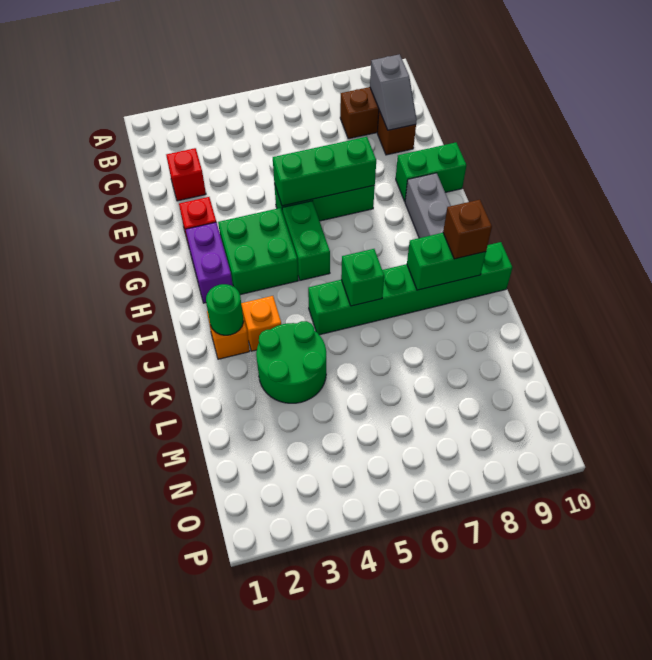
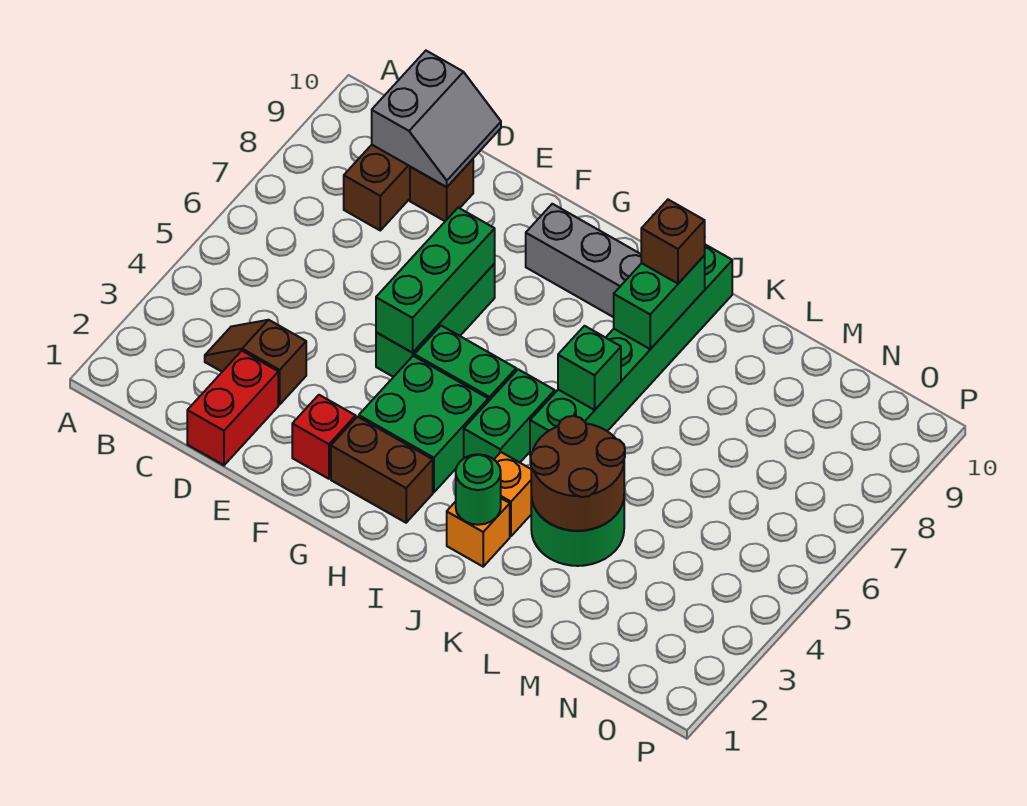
none -> brown slope C3:D3 level 1 top D
grey slope C9:D9 level 2 top C -> grey slope C9:D10 level 2 top C
red brick D2 level 1 -> red brick D1:D2 level 1
green brick F9:F10 level 1 -> green brick I4:I5 level 1
purple brick G2:H2 level 1 -> brown brick G2:H2 level 1
none -> brown round brick K3:L4 level 2

